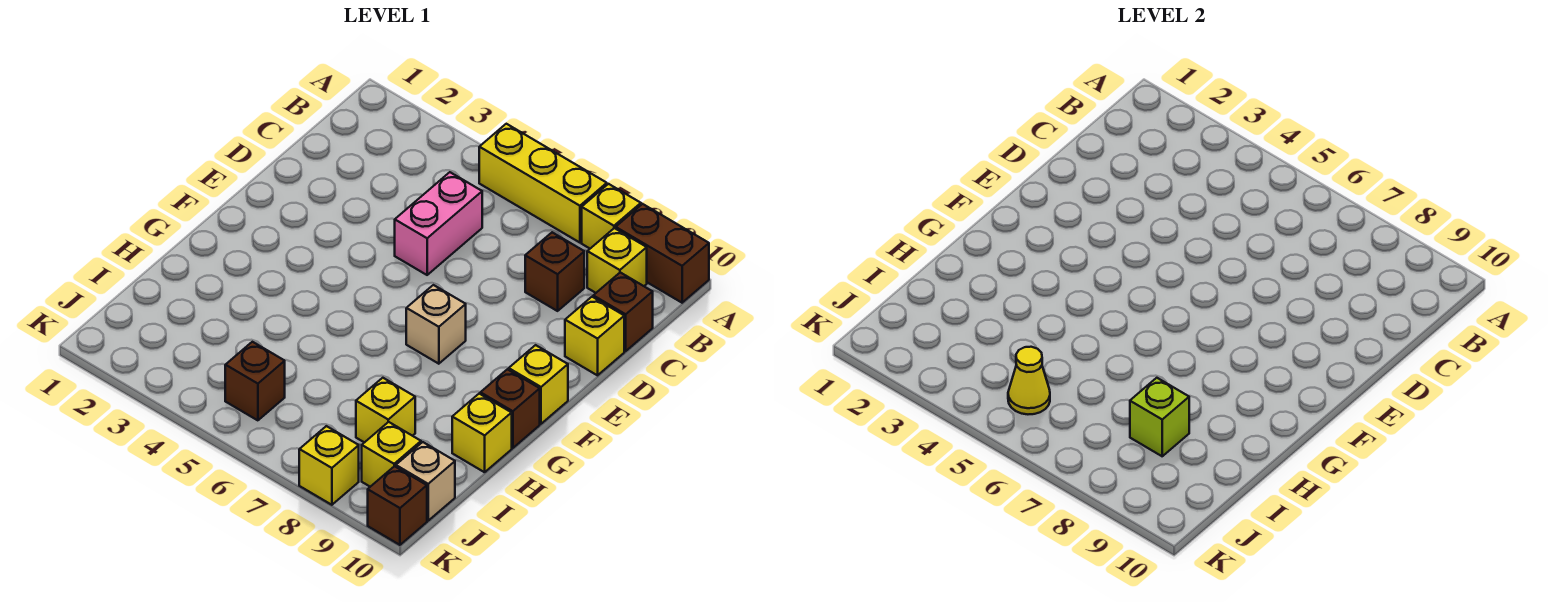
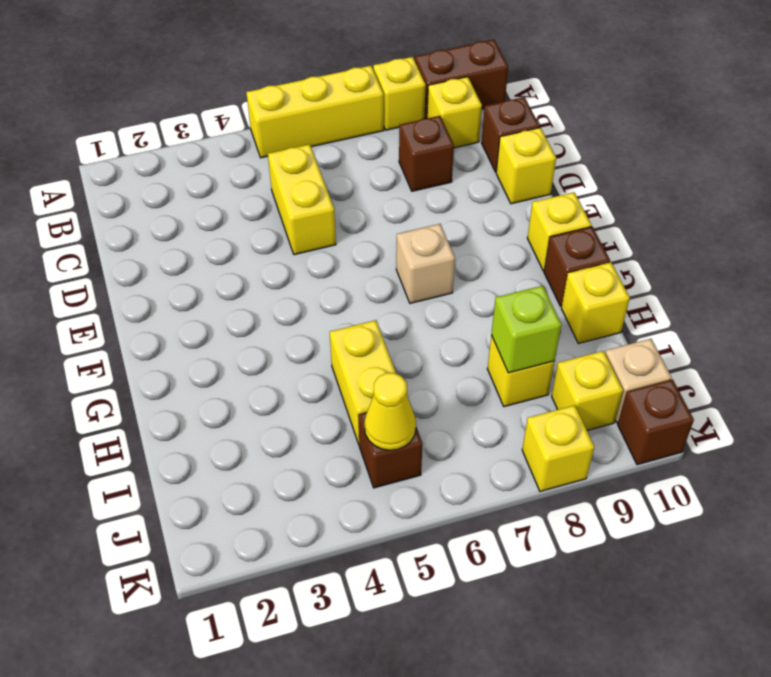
pink brick C5:D5 level 1 -> yellow brick C5:D5 level 1
none -> yellow brick H5:I5 level 1

